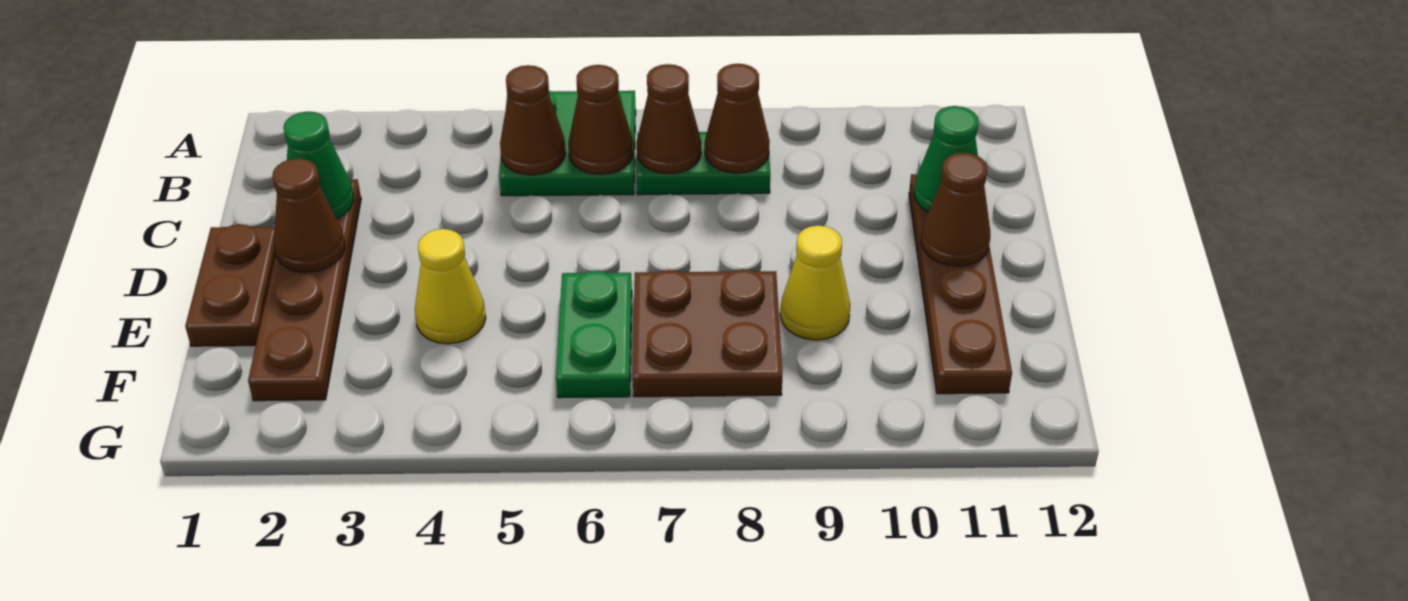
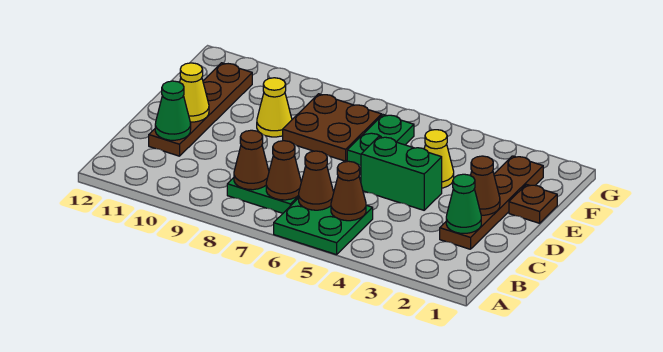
brown plate D1:E1 level 1 -> brown plate E1 level 1
none -> green brick D4:D5 level 1
brown cone D11 level 2 -> yellow cone D11 level 2

